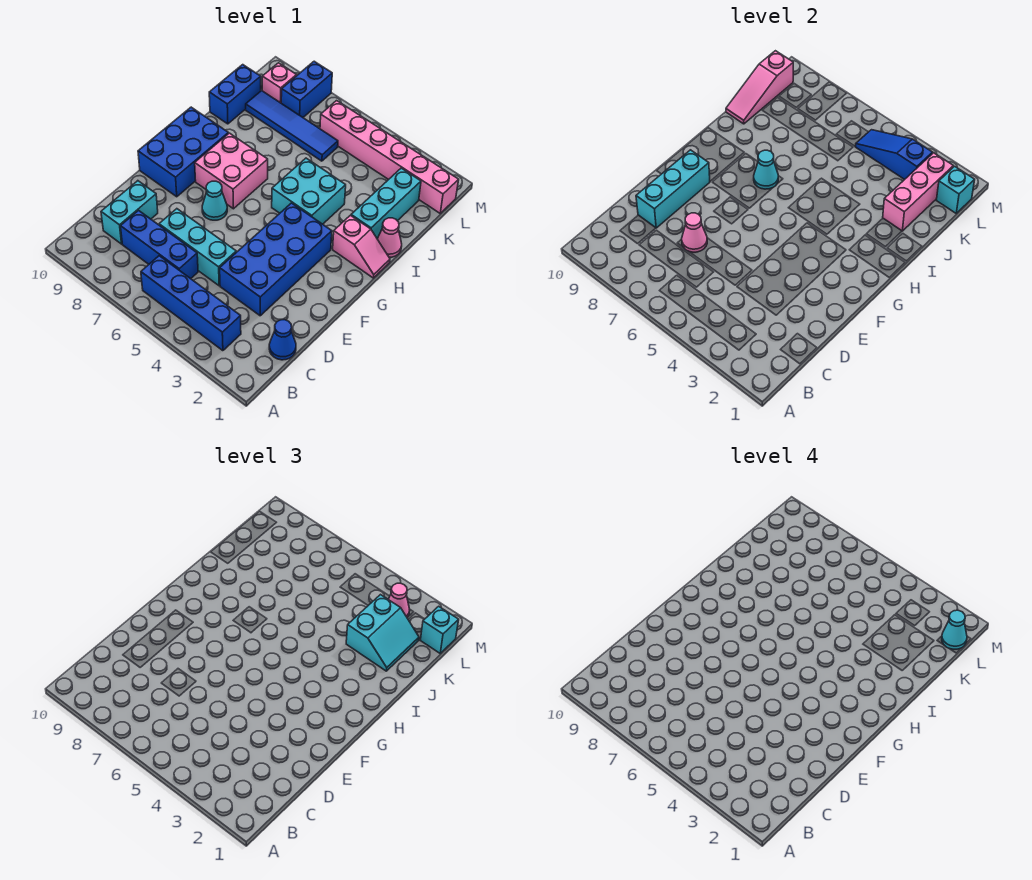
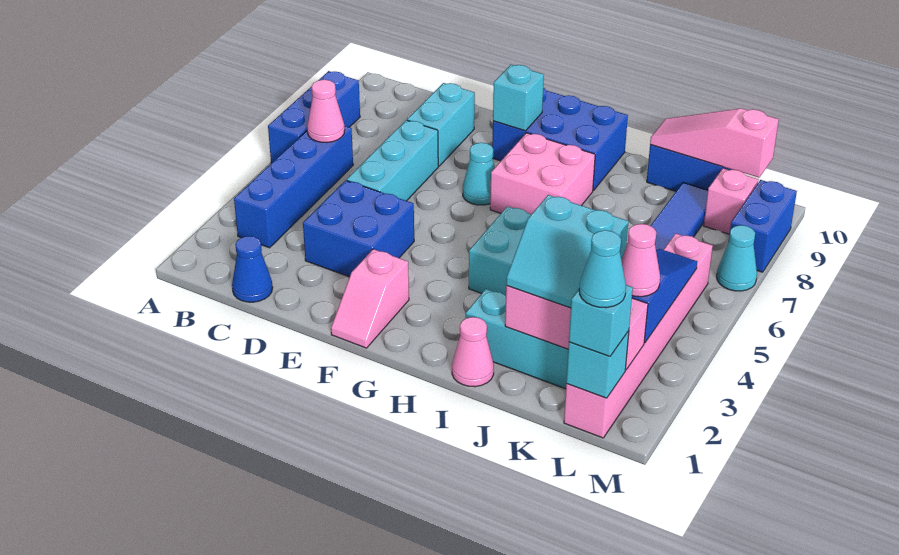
blue brick C6:C8 level 1 -> blue brick A6:A8 level 1
cyan brick C9:D9 level 1 -> cyan brick D8:D9 level 1
blue brick D3:G4 level 1 -> blue brick D3:E4 level 1
pink cone D7 level 2 -> pink cone B6 level 2
cyan brick D9:F9 level 2 -> cyan brick F9 level 2
pink slope H1:H2 level 1 top 2 -> pink slope F1:F2 level 1 top 2
cyan cone H7 level 2 -> cyan cone M7 level 1
blue brick L8:M8 level 1 -> blue brick M8:M9 level 1

